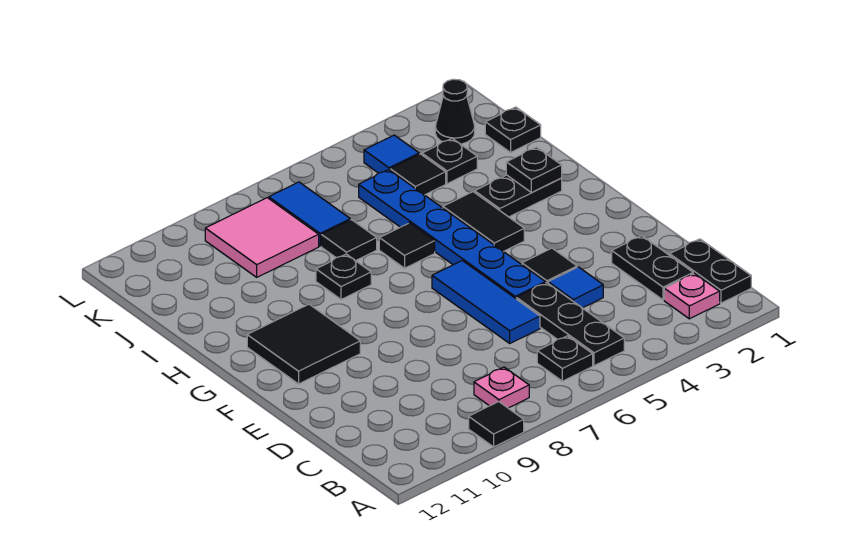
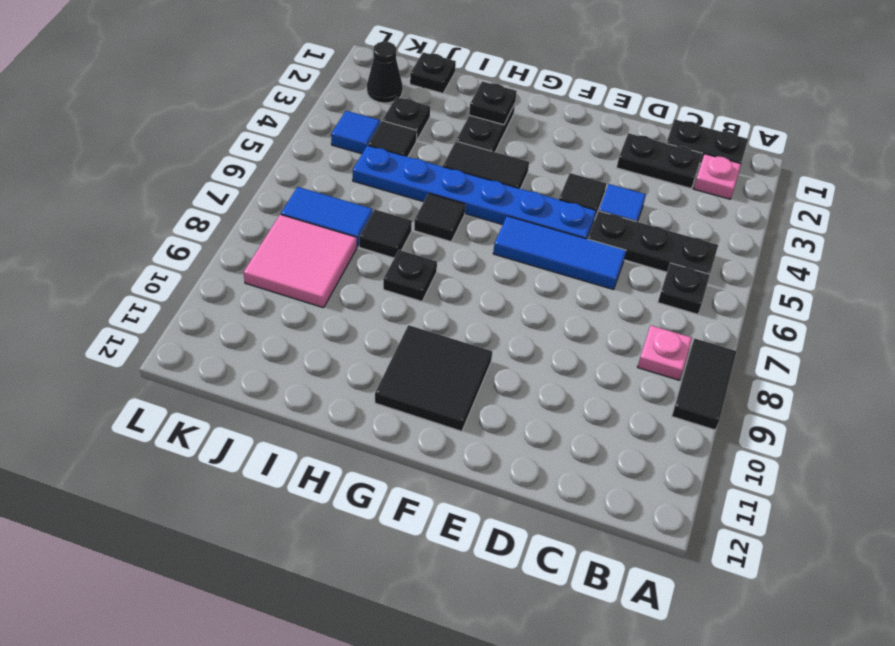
black tile A9 level 1 -> black tile A8:A9 level 1

